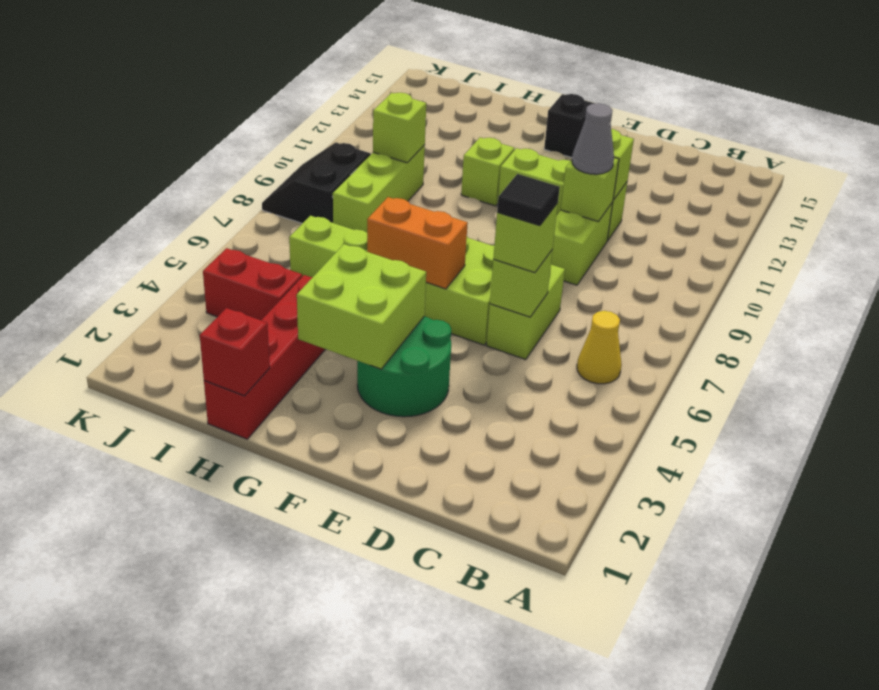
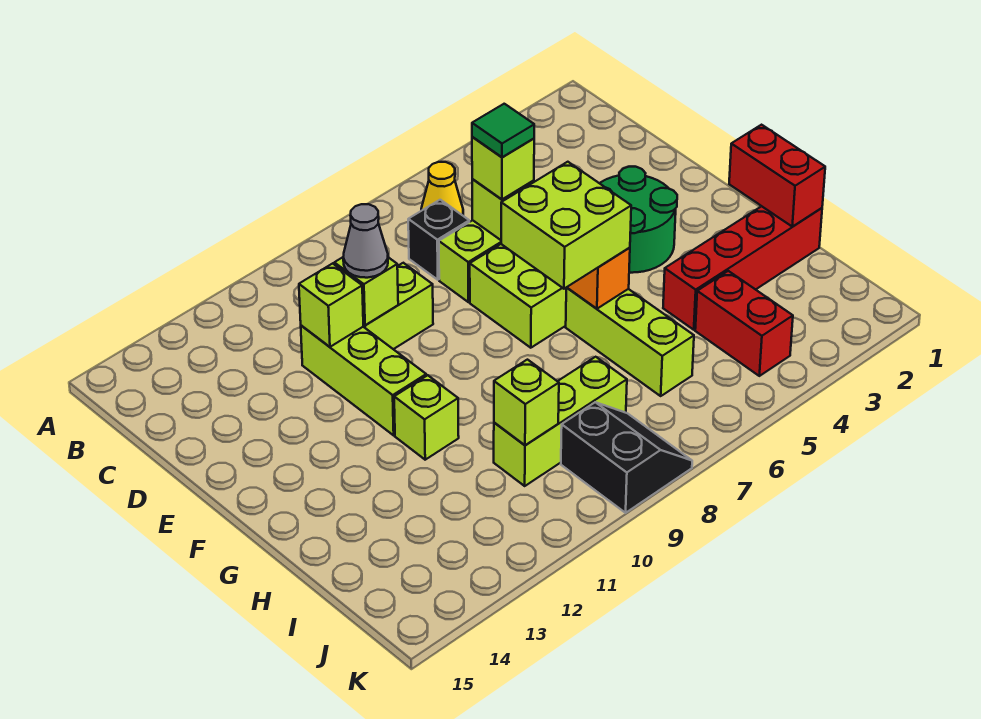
black tile D6 level 4 -> green tile D6 level 4
lime brick F3:G4 level 2 -> lime brick F6:G7 level 3
black brick F14 level 1 -> black brick C7 level 1
red brick H1 level 2 -> red brick G1:H1 level 2
black slope J8:K9 level 1 top J -> black slope J8:K9 level 1 top 9

